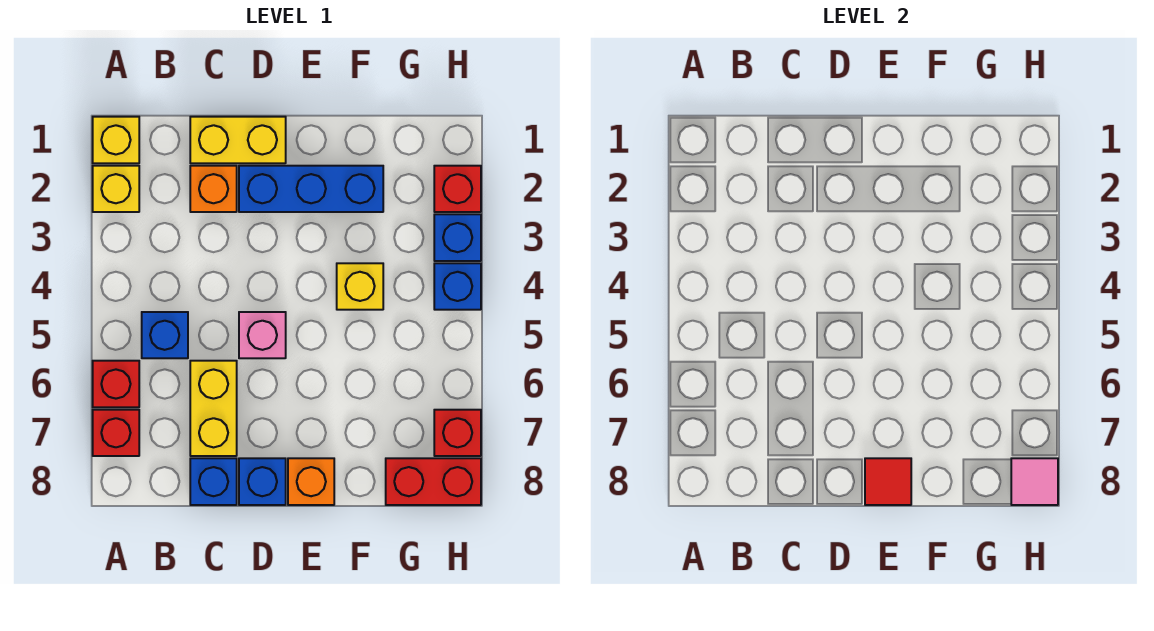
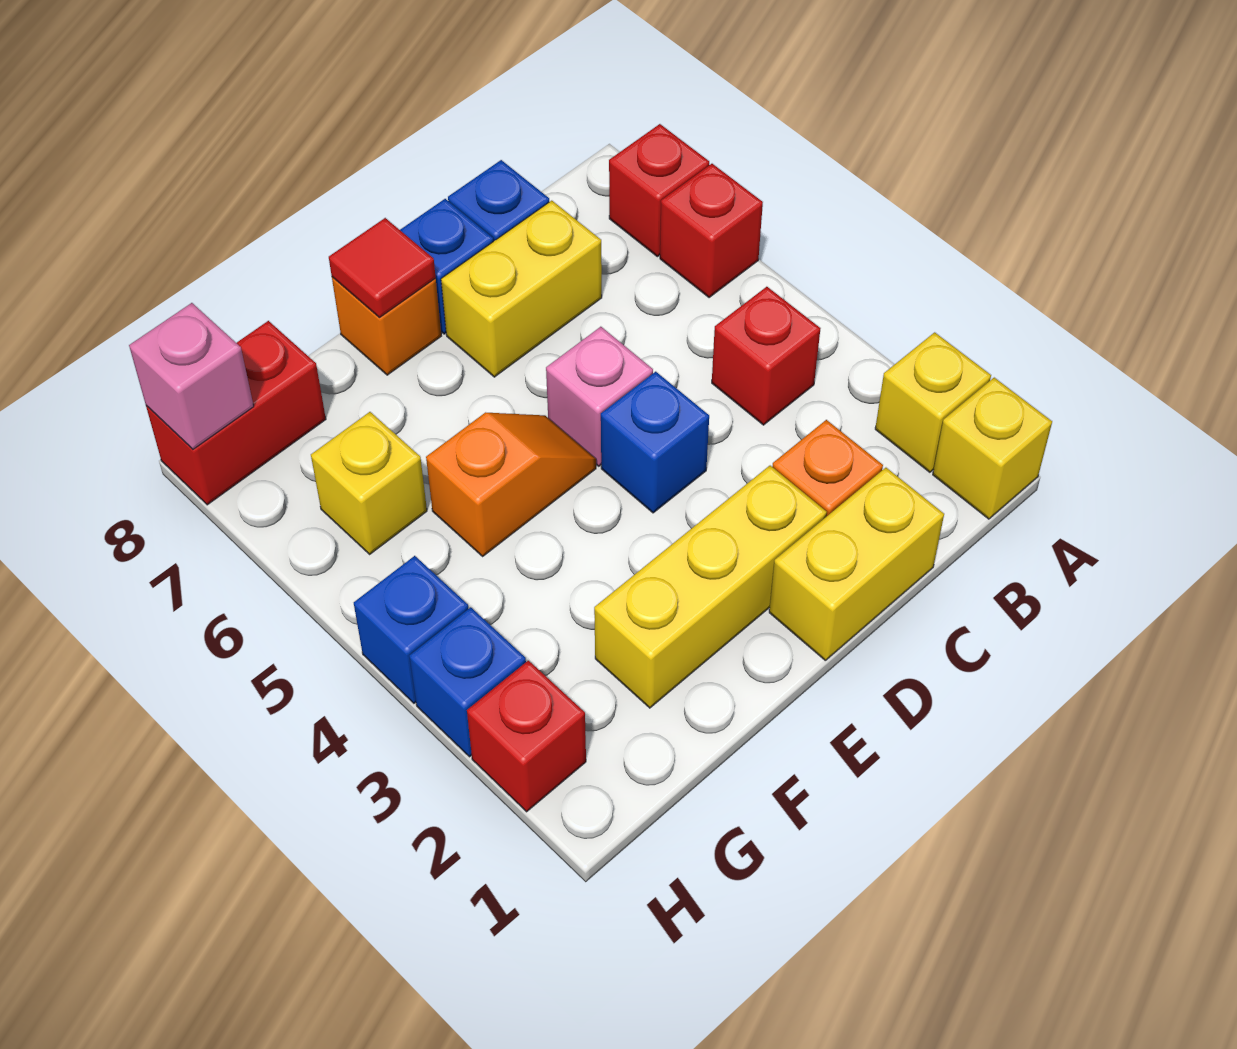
blue brick B5 level 1 -> blue brick D4 level 1
yellow brick C6:C7 level 1 -> yellow brick C7:D7 level 1
blue brick D2:F2 level 1 -> yellow brick D2:F2 level 1
none -> orange slope E5:F5 level 1 top F
yellow brick F4 level 1 -> yellow brick G6 level 1
red brick H7 level 1 -> red brick B4 level 1
pink tile H8 level 2 -> pink brick H8 level 2

